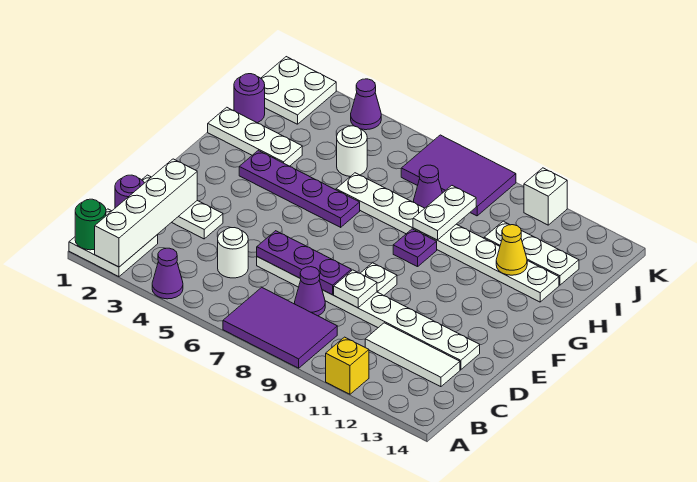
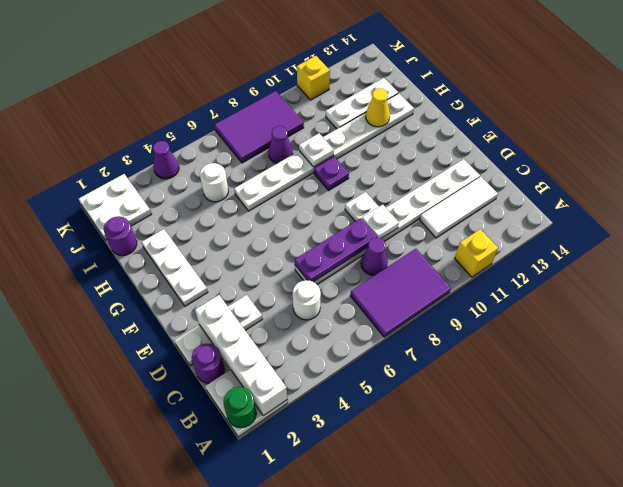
purple cone A4 level 1 -> none
purple plate G3:G6 level 1 -> none
white plate H1:H3 level 1 -> white plate F2:H2 level 1
white plate H9:I9 level 2 -> white plate H9 level 2
white brick K11 level 1 -> yellow brick K11 level 1

